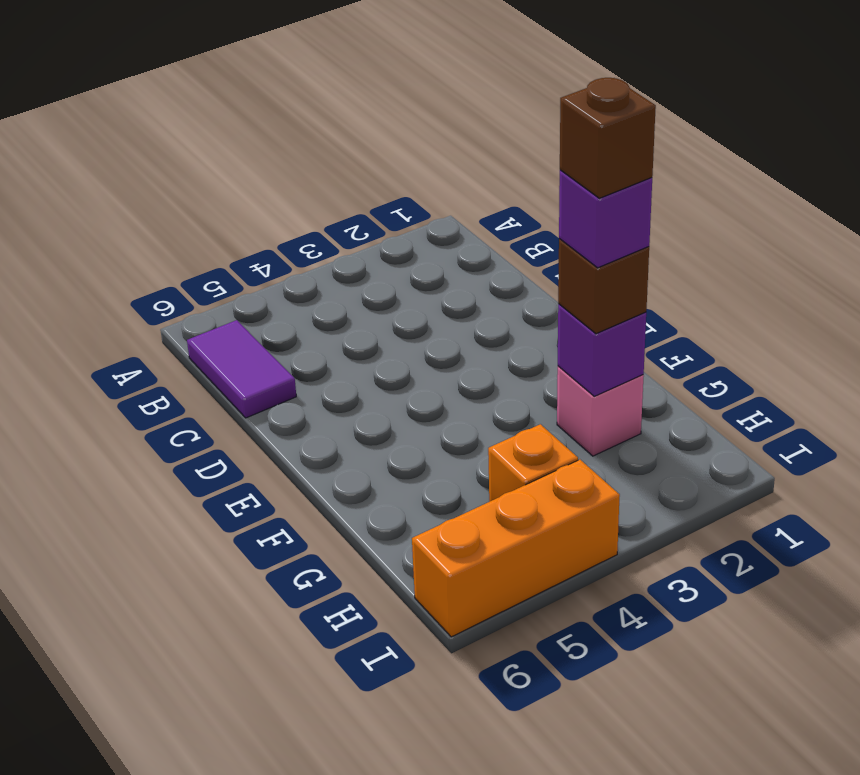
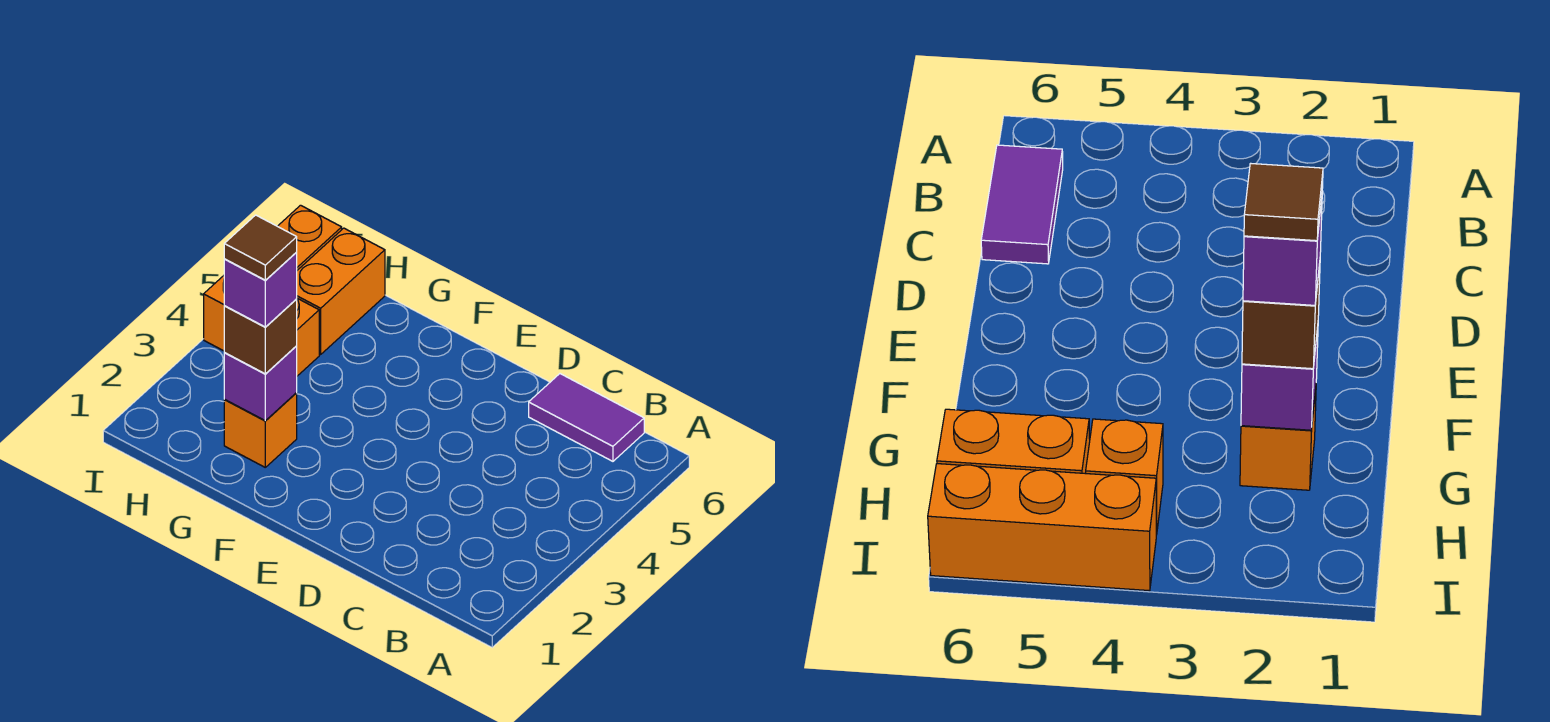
pink brick G2 level 1 -> orange brick G2 level 1
brown brick G2 level 5 -> brown tile G2 level 5
none -> orange brick H5:H6 level 1

